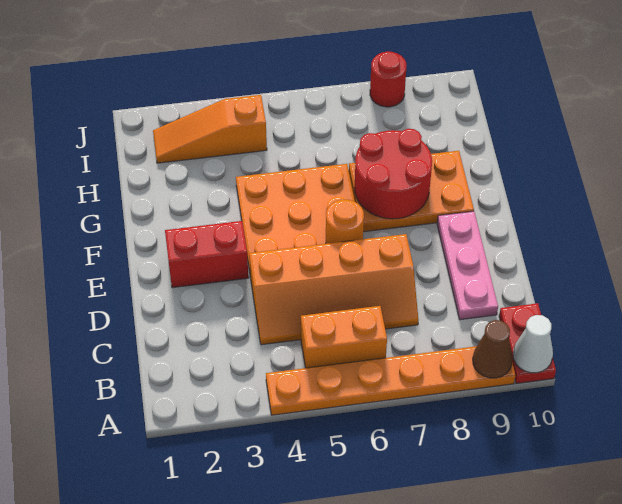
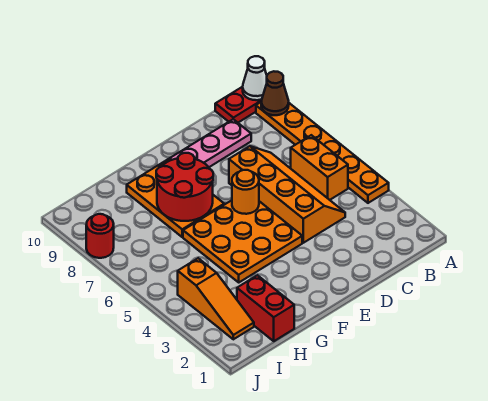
red brick E2:E3 level 1 -> red brick H1:H2 level 1

